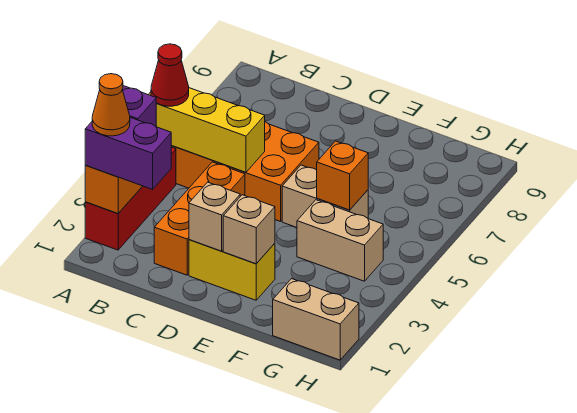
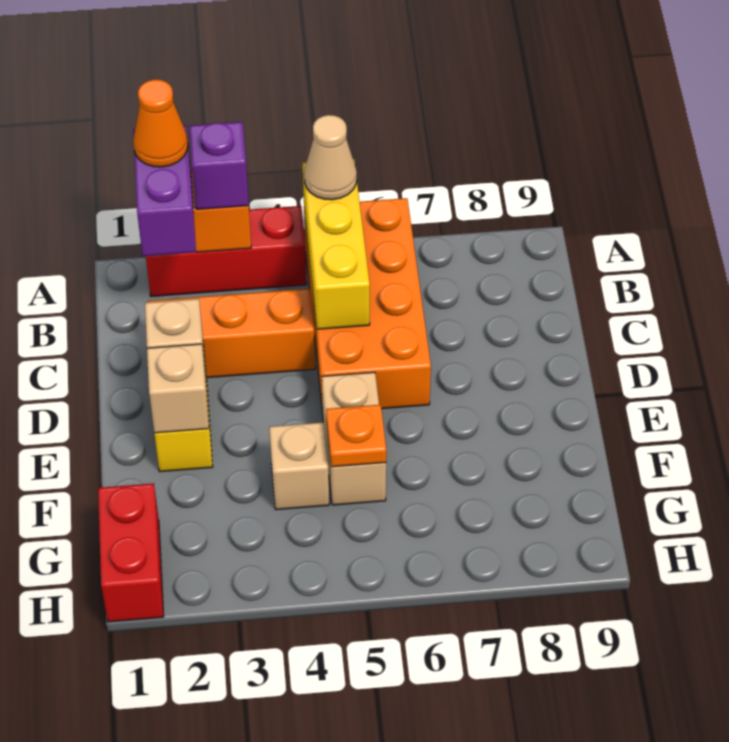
red cone A5 level 3 -> tan cone A5 level 3
tan brick F4:G4 level 1 -> tan brick F4 level 1
orange brick F5 level 2 -> orange plate F5 level 2
tan brick G1:H1 level 1 -> red brick G1:H1 level 1

